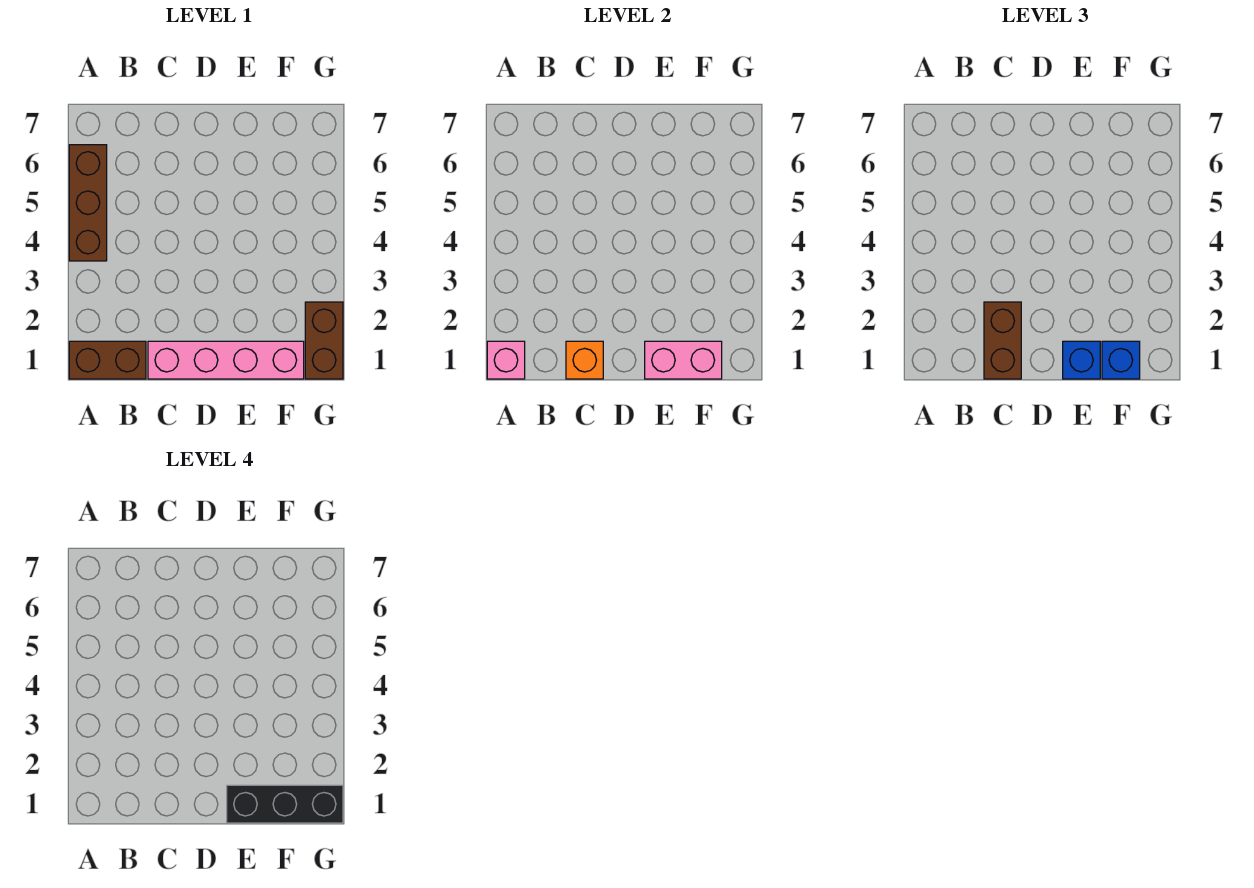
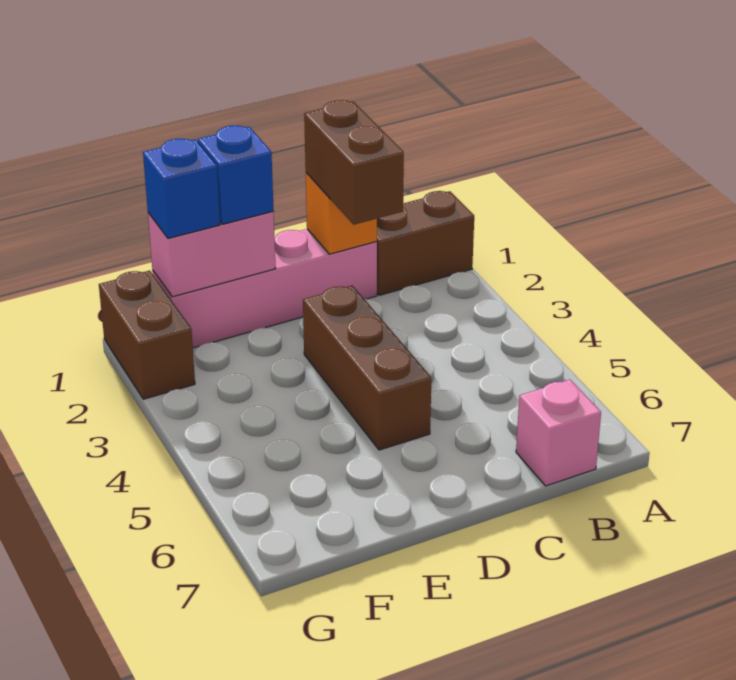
pink brick A1 level 2 -> pink brick B7 level 1
brown brick A4:A6 level 1 -> brown brick D3:D5 level 1
black brick E1:G1 level 4 -> none

